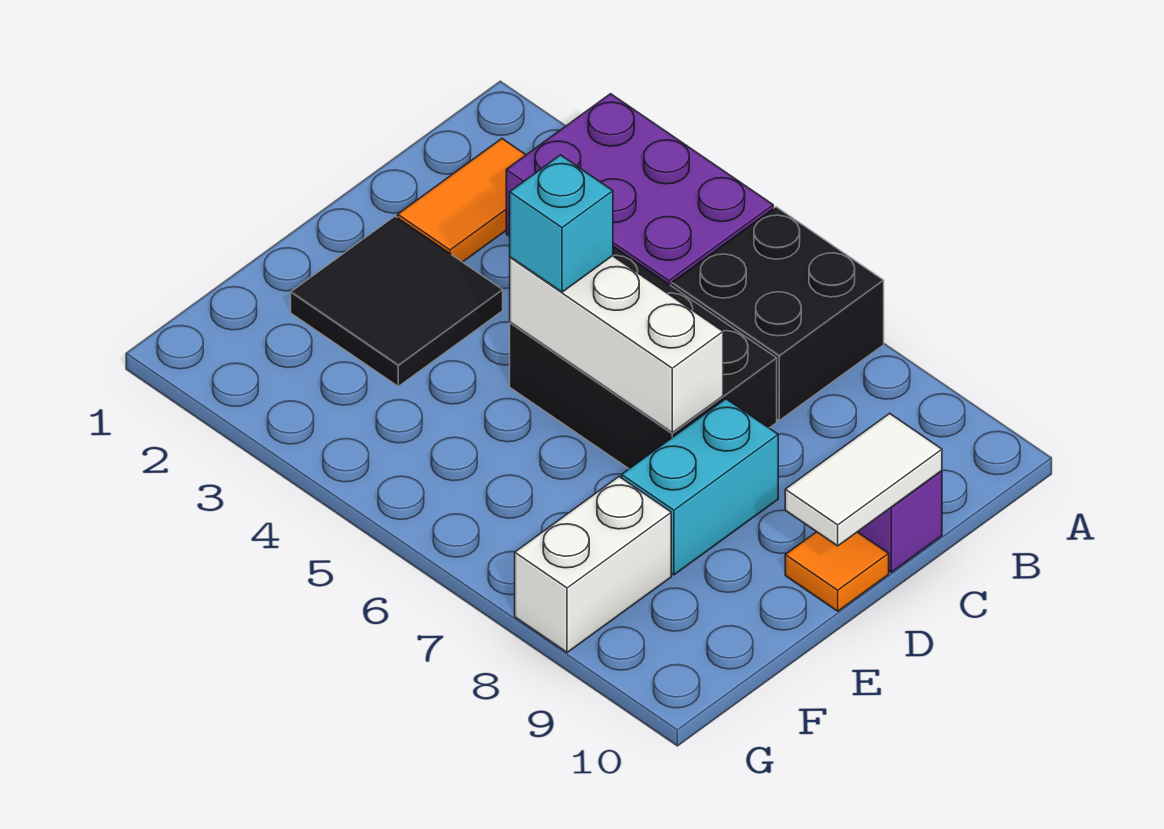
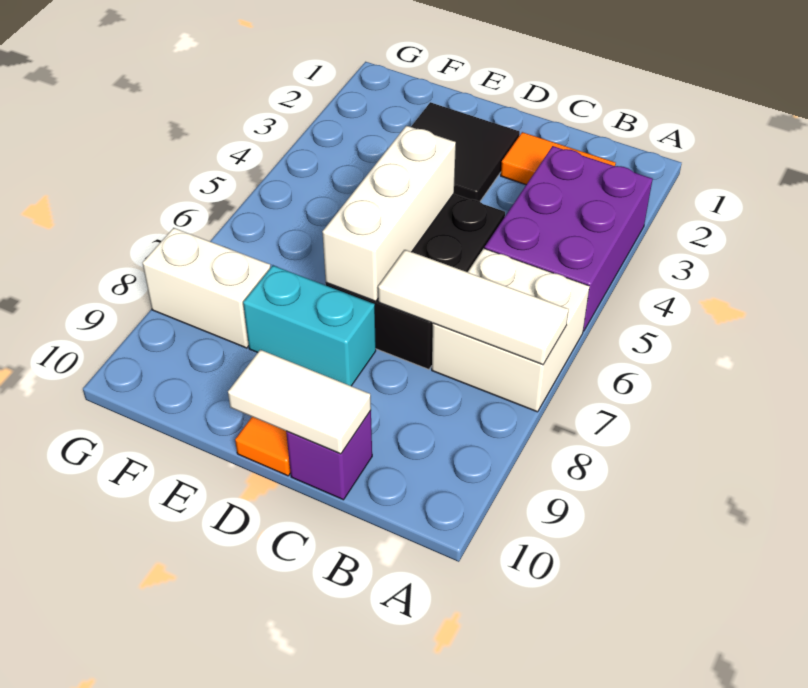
black brick A6:B7 level 1 -> white brick A6:B7 level 1
none -> white tile A7:C7 level 2
cyan brick D5 level 3 -> none

